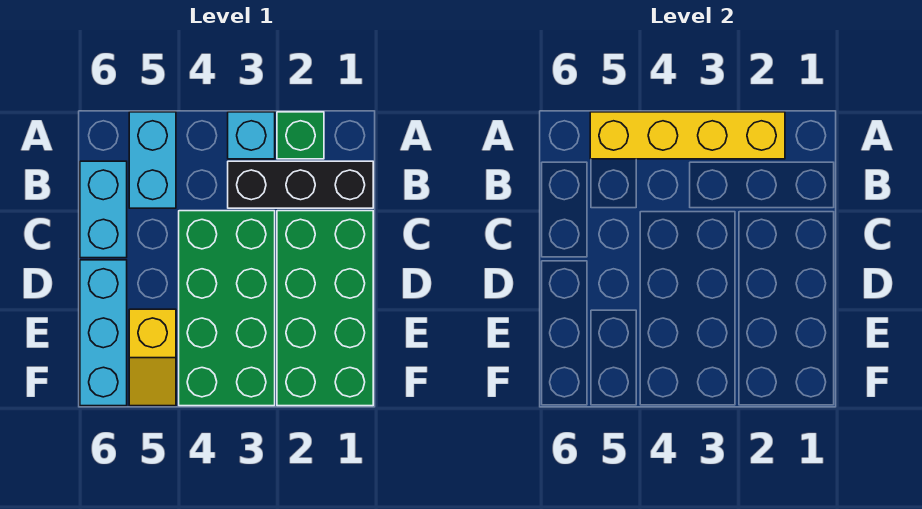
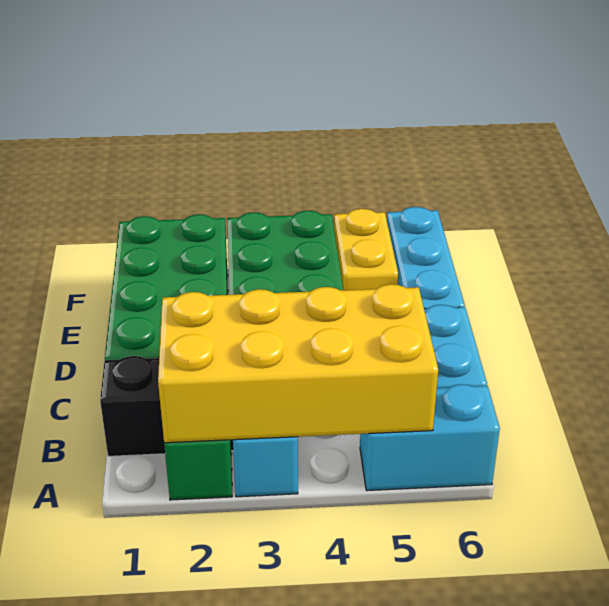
yellow brick A2:A5 level 2 -> yellow brick A2:B5 level 2
cyan brick A5:B5 level 1 -> cyan brick A5:A6 level 1
yellow slope E5:F5 level 1 top E -> yellow brick E5:F5 level 1

